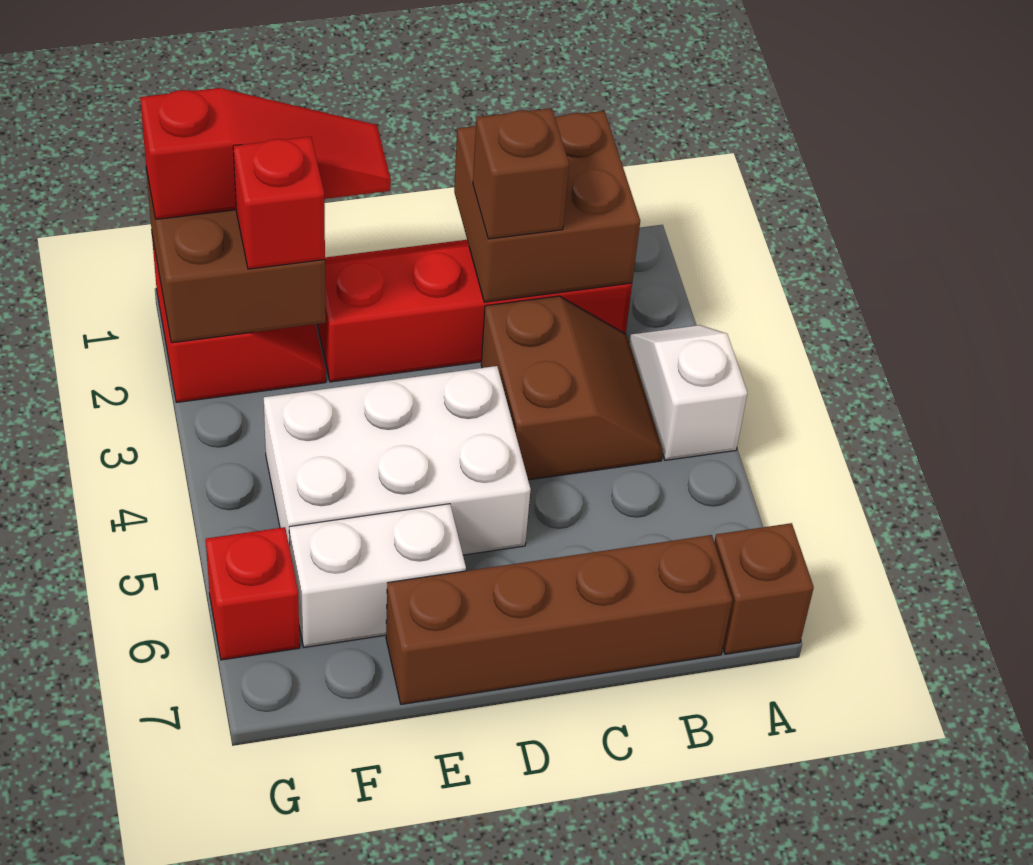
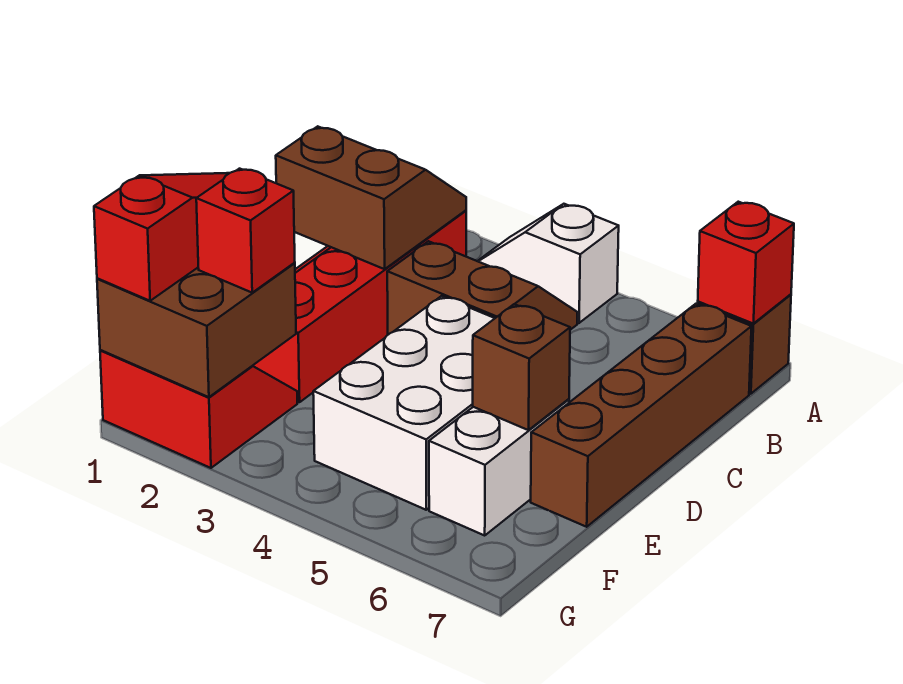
brown brick B1:C2 level 2 -> brown slope B1:C2 level 2 top C
brown brick C2 level 3 -> brown brick E6 level 2
red brick G6 level 1 -> red brick A7 level 2

